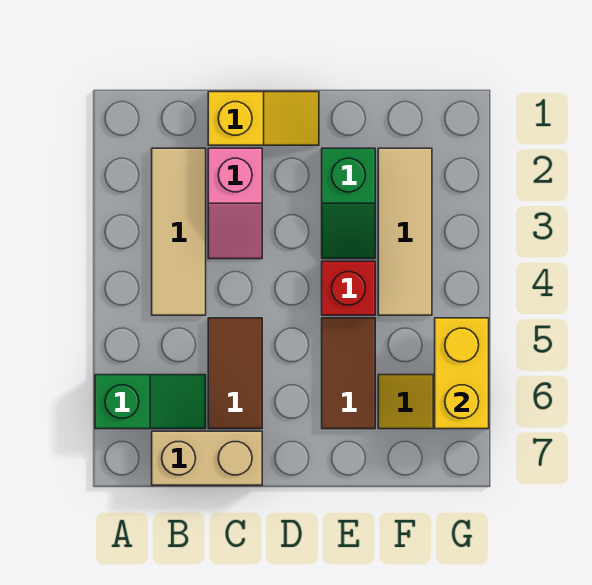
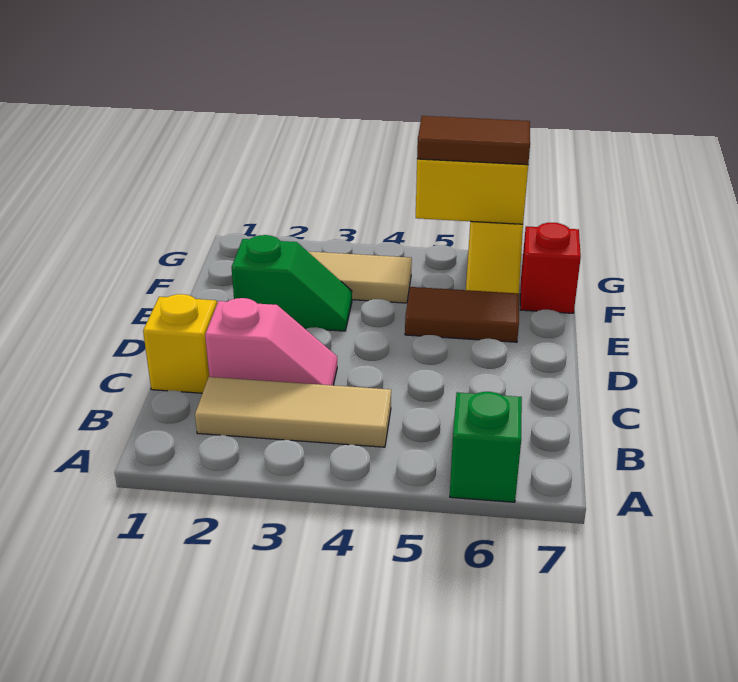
tan brick B7:C7 level 1 -> none
brown tile C5:C6 level 1 -> brown tile G5:G6 level 3
red brick E4 level 1 -> red brick F7 level 1

